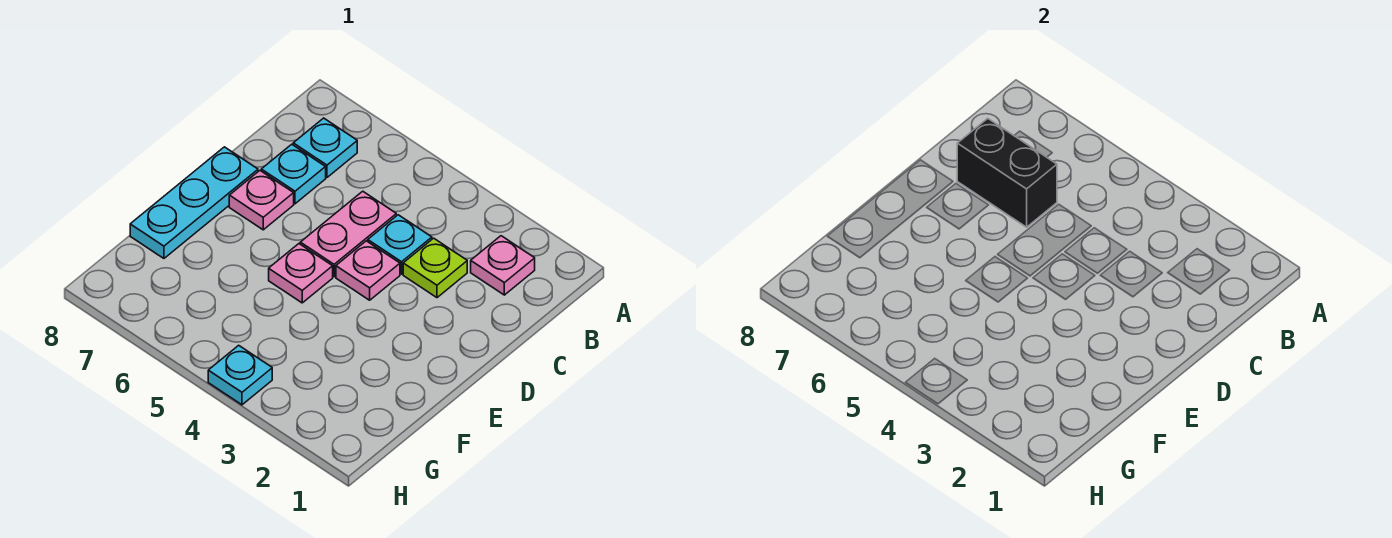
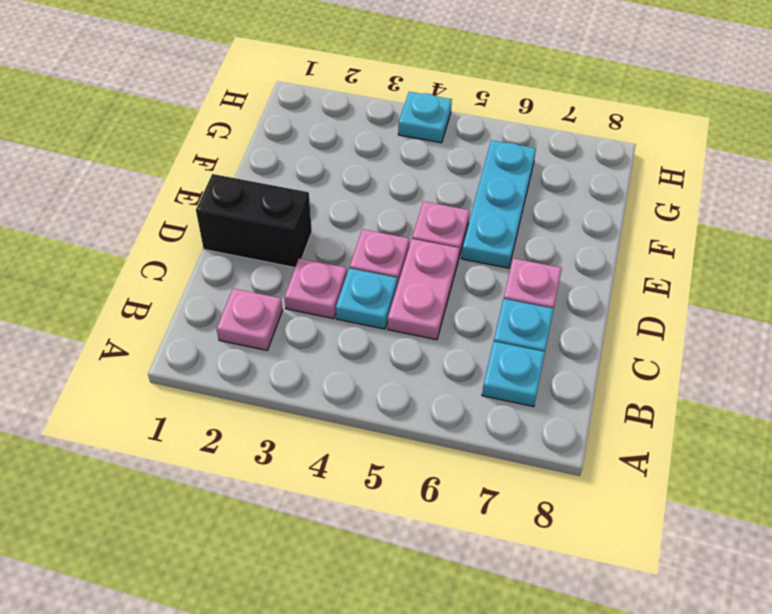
lime plate C3 level 1 -> pink plate C3 level 1
black brick C6:C7 level 2 -> black brick D1:D2 level 1
cyan plate D8:F8 level 1 -> cyan plate E6:G6 level 1

